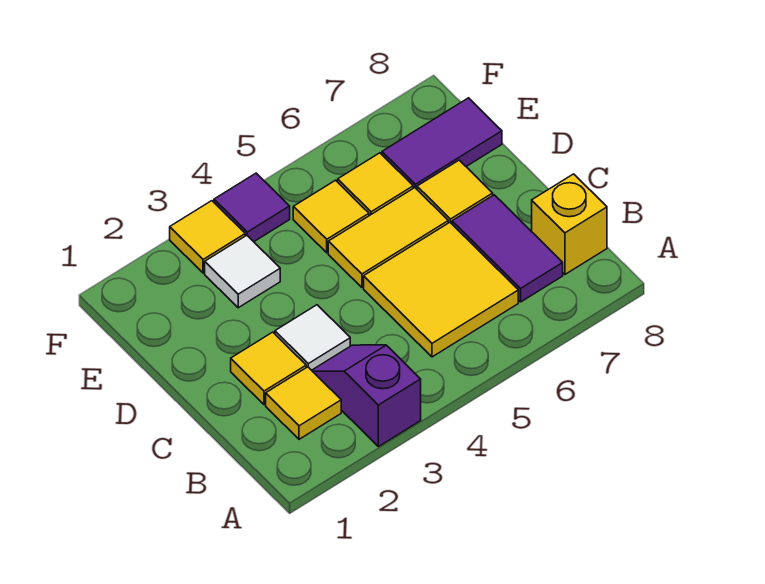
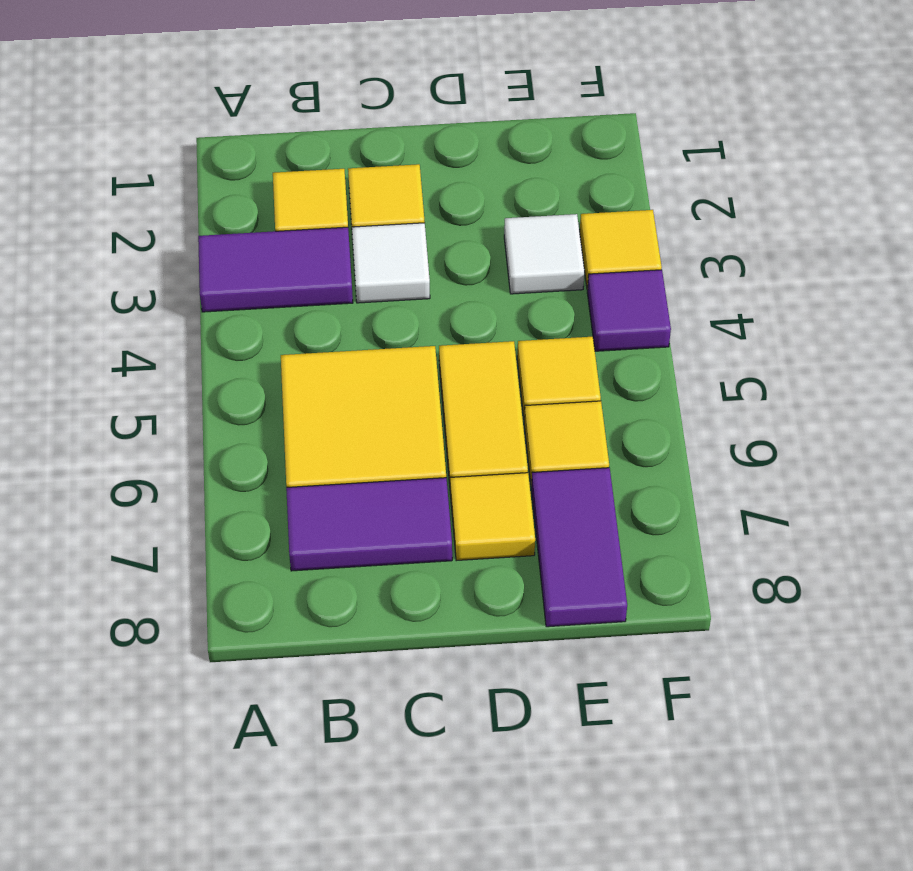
purple slope A3:B3 level 1 top A -> purple tile A3:B3 level 1
yellow brick B8 level 1 -> none

